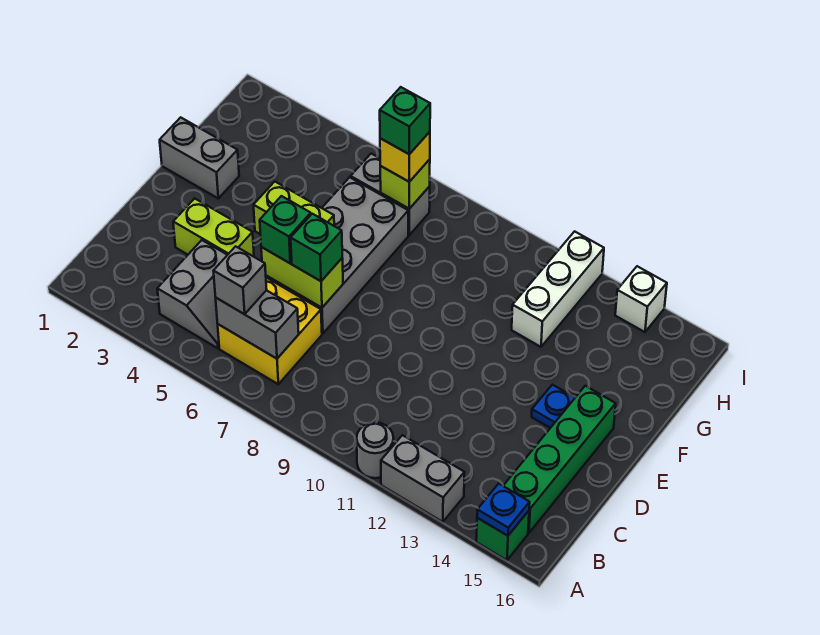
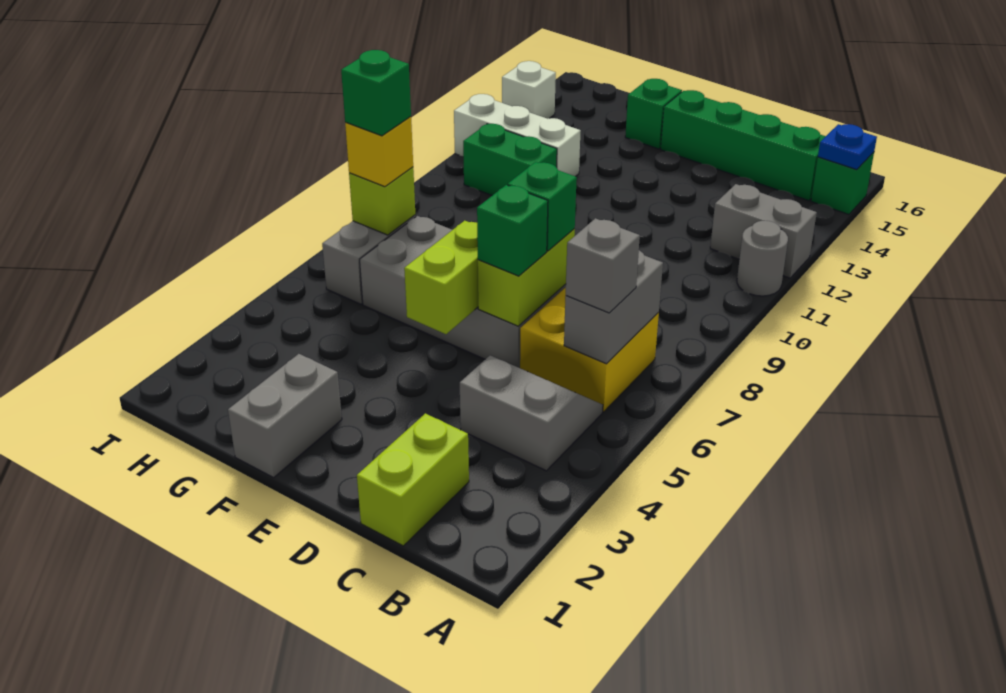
grey brick A12:A13 level 1 -> grey brick A12:B12 level 1
lime brick D3:D4 level 1 -> lime brick C1:C2 level 1
blue plate E14 level 1 -> none
none -> green brick F15 level 1
none -> green brick G11:H11 level 1

